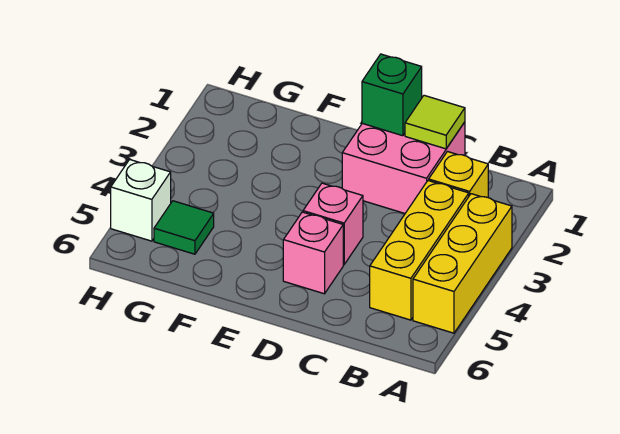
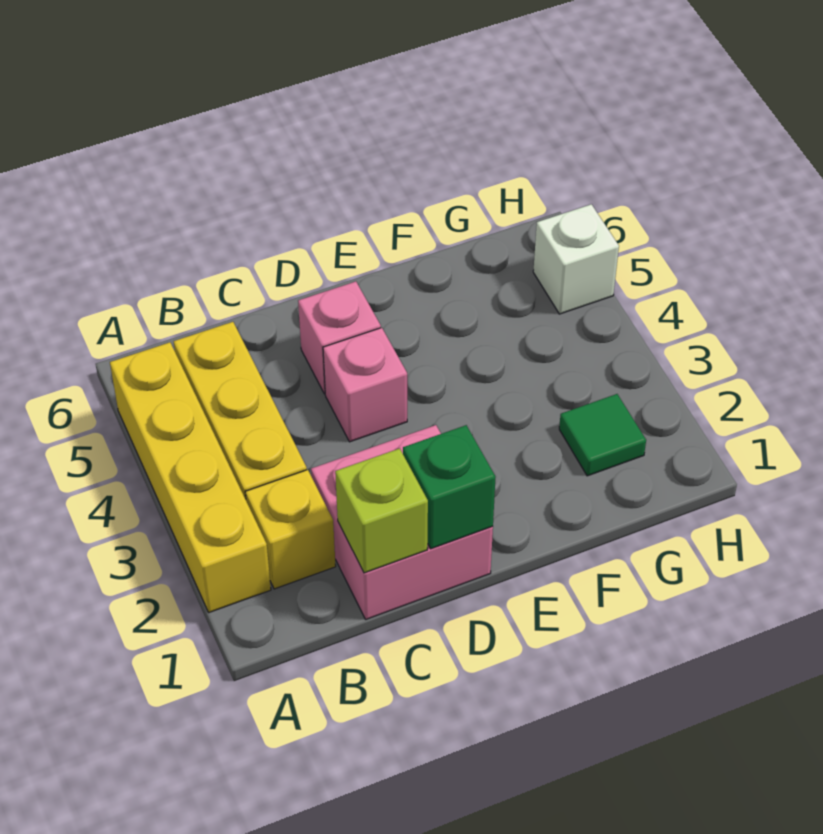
yellow brick A3:A5 level 1 -> yellow brick A2:A5 level 1
lime tile C1 level 2 -> lime brick C1 level 2
green tile G5 level 1 -> green tile G2 level 1

